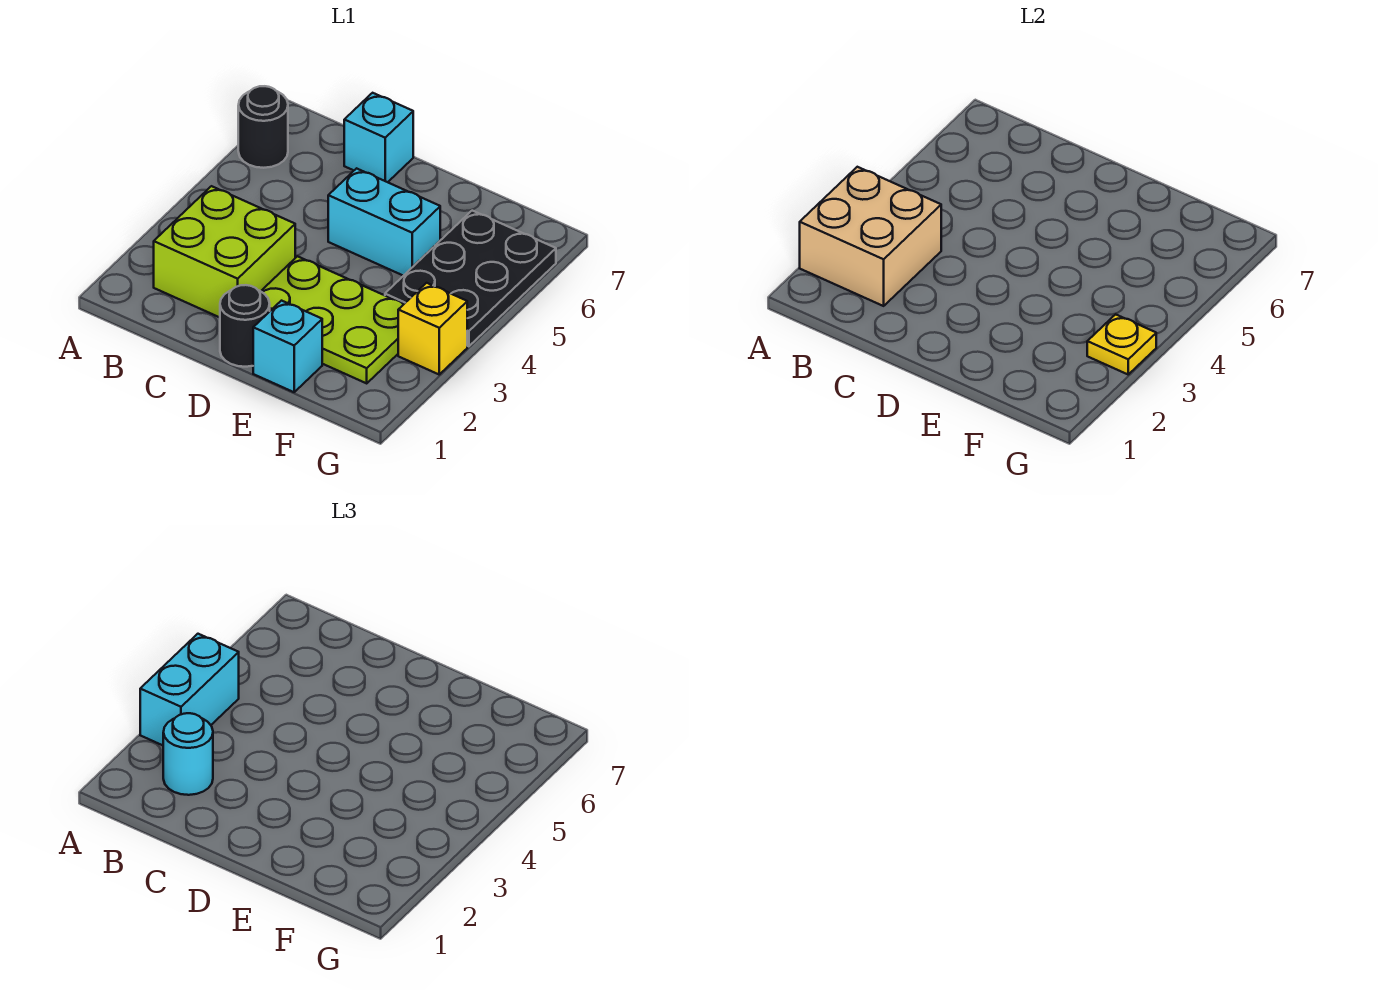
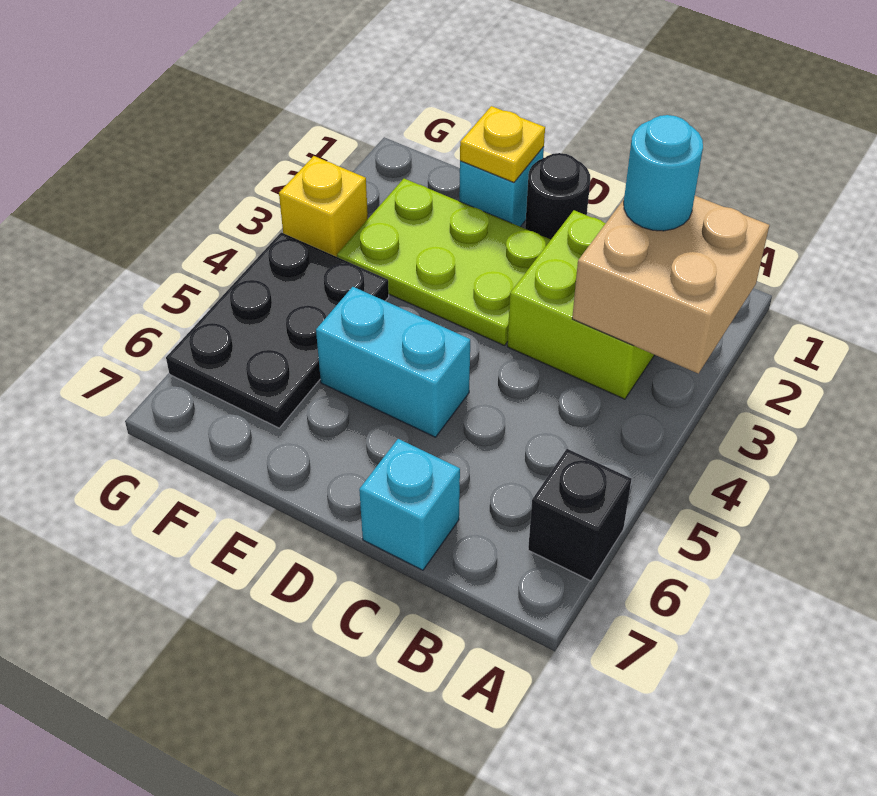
cyan brick A3:A4 level 3 -> none
black round brick A6 level 1 -> black brick A6 level 1
yellow plate G3 level 2 -> yellow plate E1 level 2

